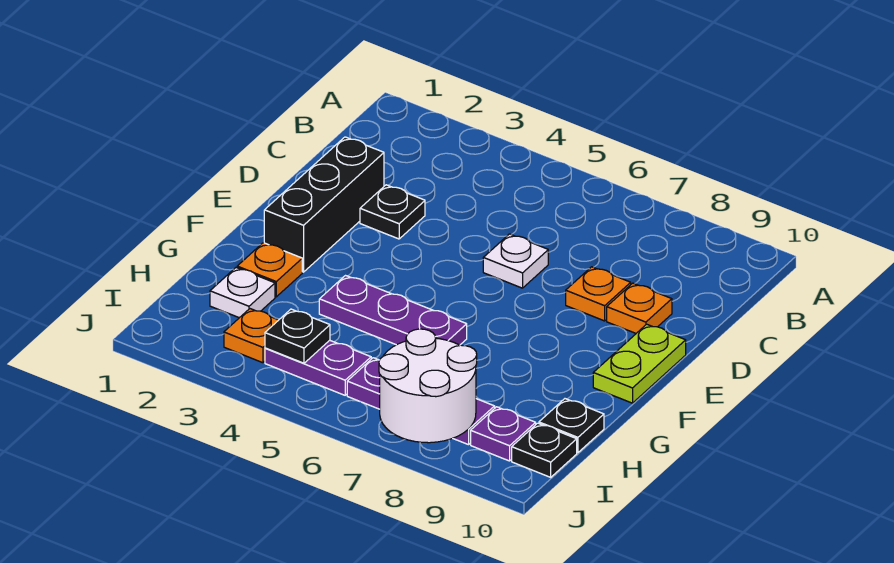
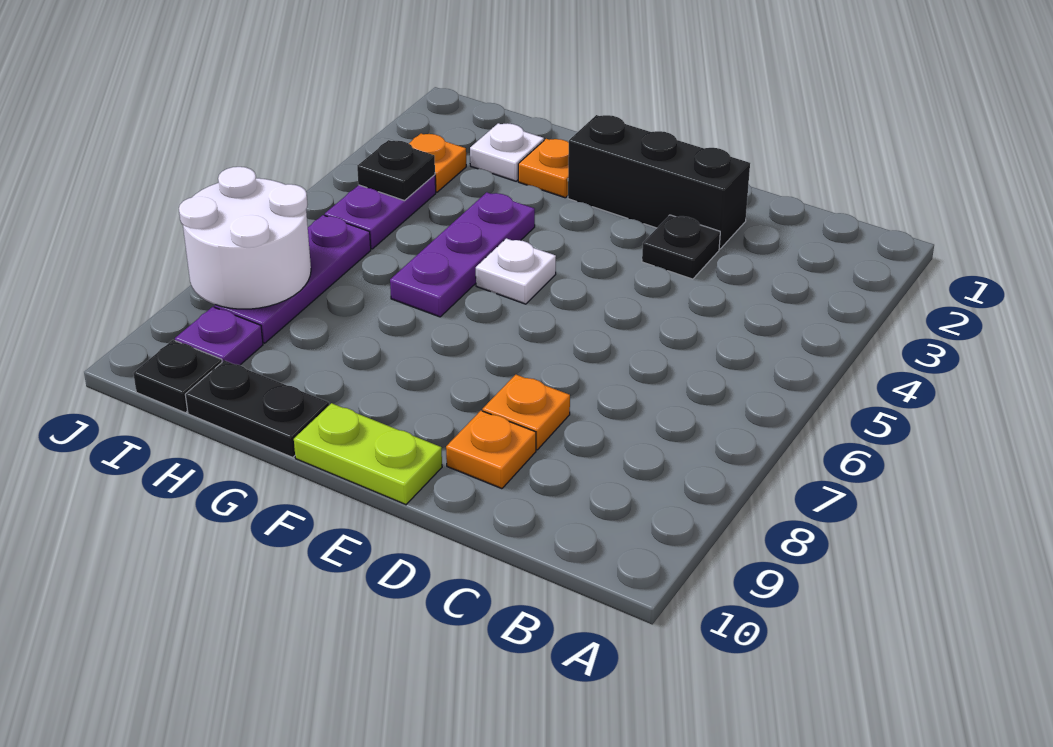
white plate D6 level 1 -> white plate F5 level 1
black plate H10 level 1 -> black plate G10:H10 level 1

